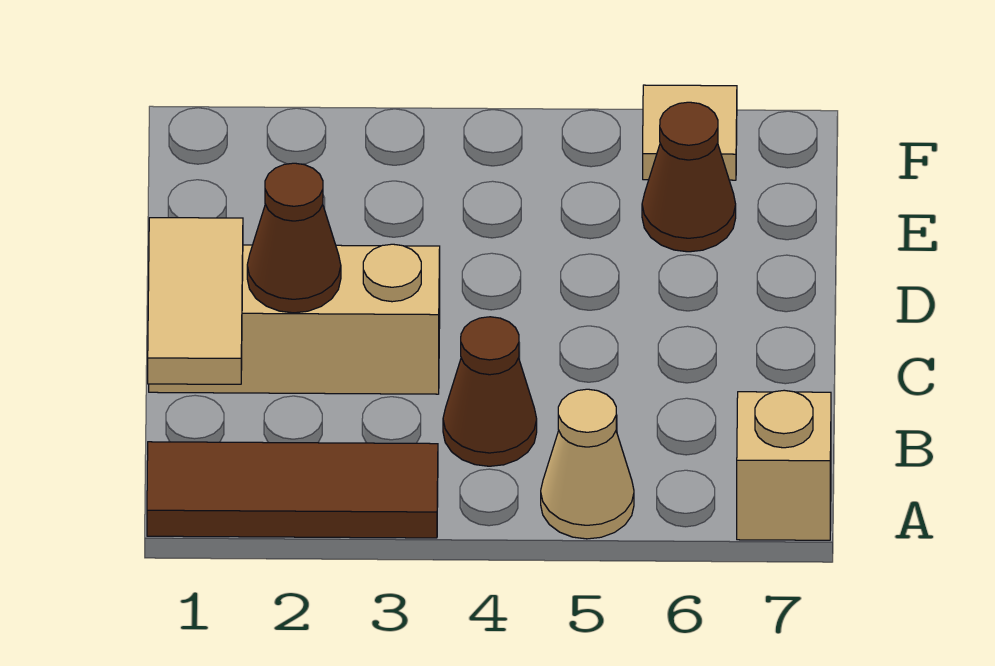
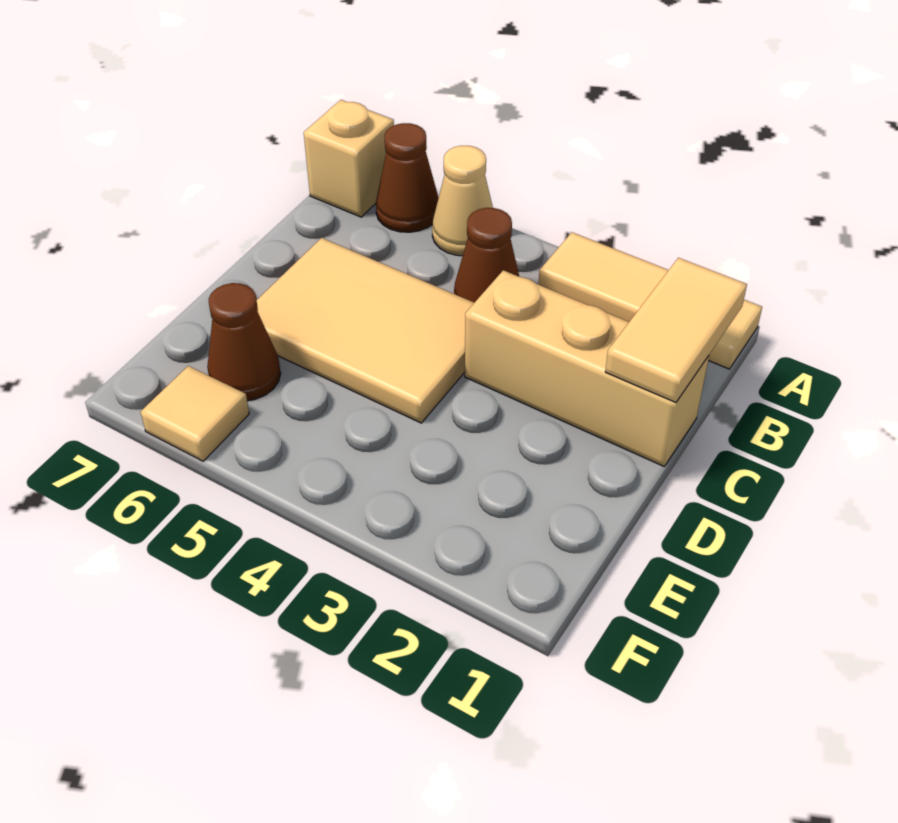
brown tile A1:A3 level 1 -> tan tile A1:A3 level 1
brown cone C2 level 2 -> brown cone A6 level 1
none -> tan tile C4:D6 level 1

